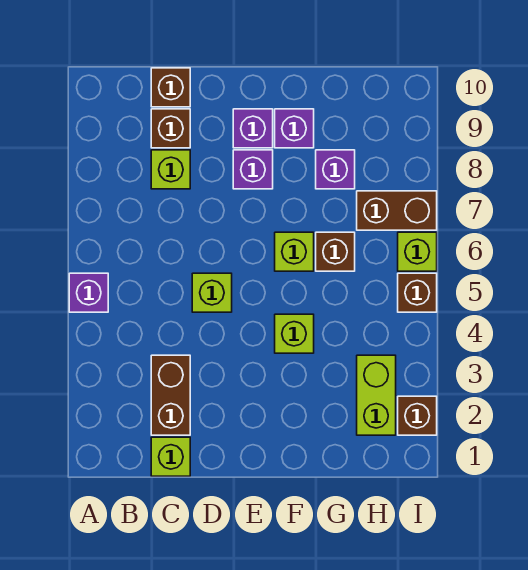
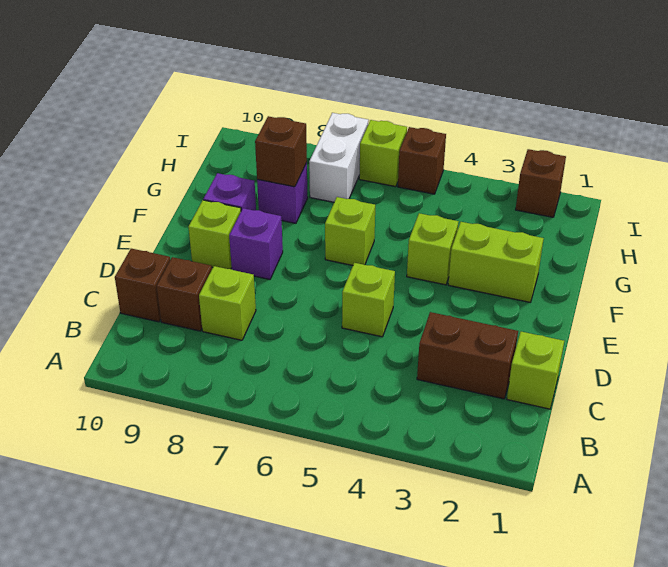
purple brick A5 level 1 -> none
purple brick E9 level 1 -> lime brick E9 level 1
brown brick G6 level 1 -> brown brick G8 level 2
lime brick H2:H3 level 1 -> lime brick F2:F3 level 1
brown brick H7:I7 level 1 -> white brick H7:I7 level 1

